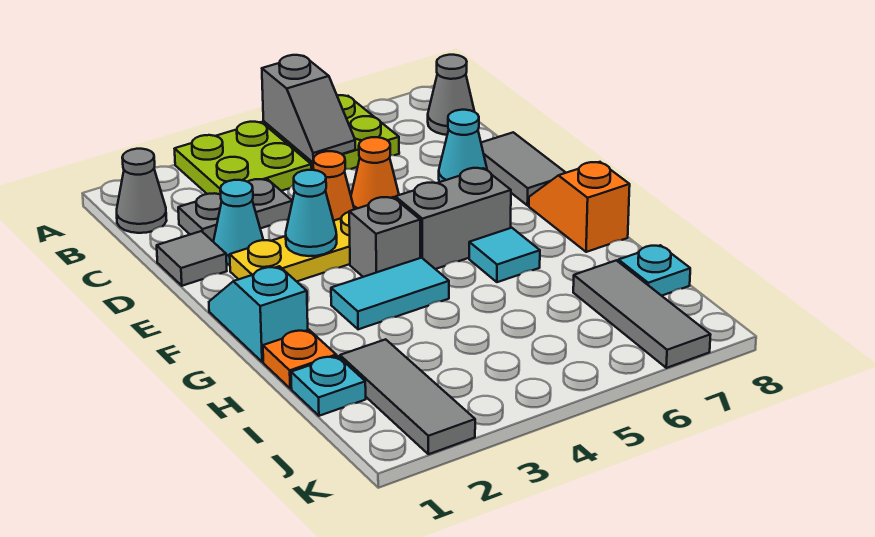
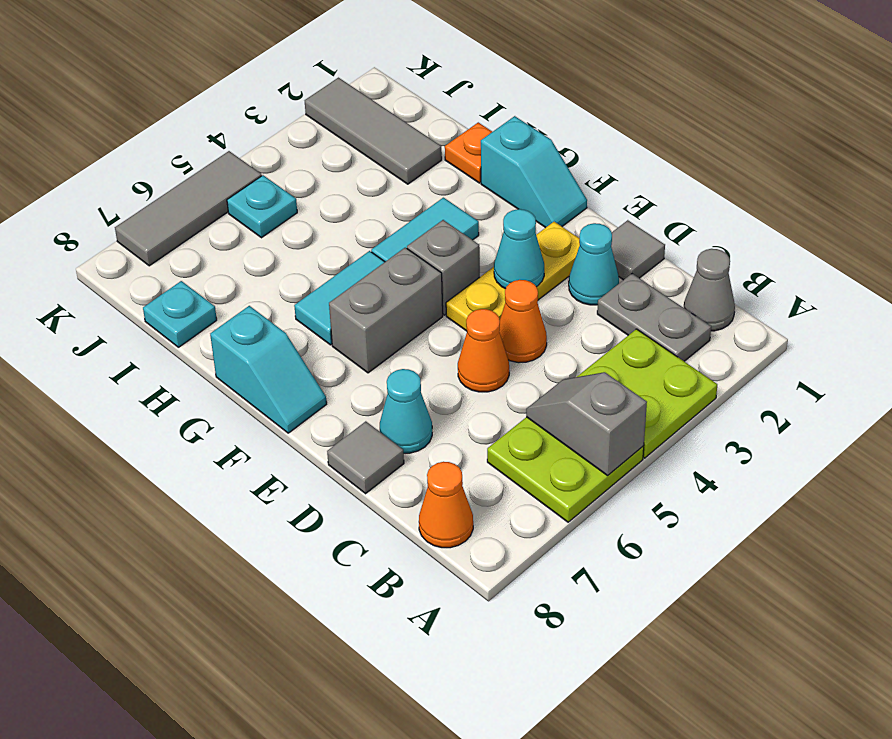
grey cone B8 level 1 -> orange cone B8 level 1
grey plate C2:C3 level 1 -> grey plate B2:C2 level 1
grey tile D8:E8 level 1 -> grey tile D8 level 1
orange slope F8:G8 level 1 top G -> cyan slope F8:G8 level 1 top G
cyan tile G6 level 1 -> cyan tile G5:G6 level 1
cyan plate I1 level 1 -> cyan plate J5 level 1
grey tile I7:K7 level 1 -> grey tile K5:K7 level 1

